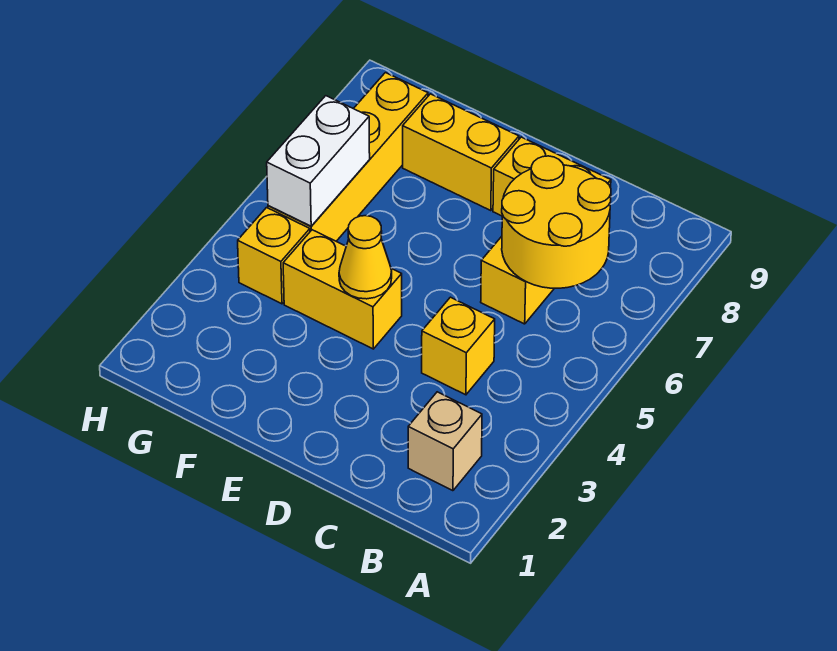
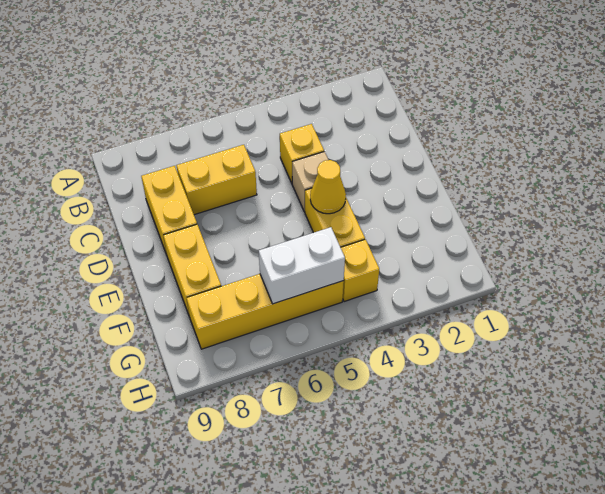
tan brick B2 level 1 -> tan brick D4 level 1
yellow round brick B6:C7 level 2 -> none

